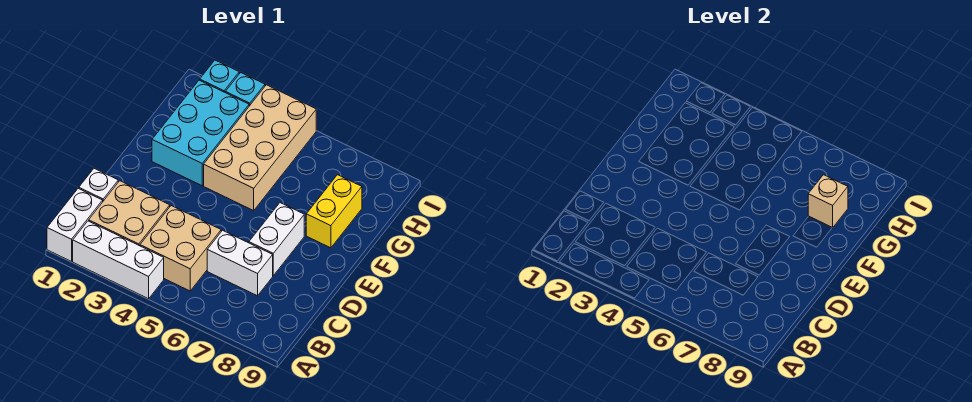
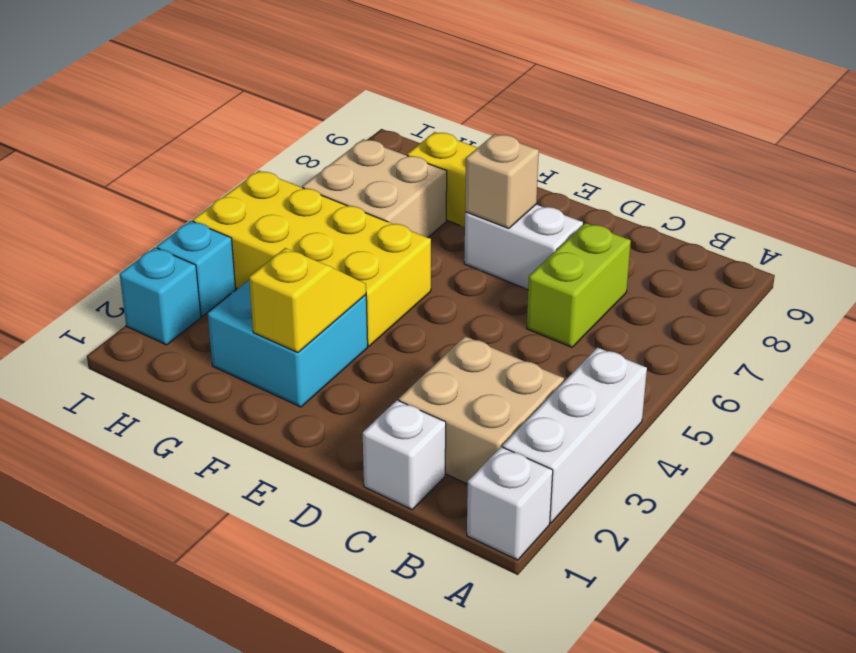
white brick A1:B1 level 1 -> white brick A1 level 1
tan brick B4:C5 level 1 -> tan brick G6:H7 level 1
white brick C6:C7 level 1 -> lime brick C6:C7 level 1
cyan brick F2:H3 level 1 -> cyan brick F2:G3 level 1
none -> yellow slope F2:F3 level 2 top 2
tan brick F4:I5 level 1 -> yellow brick F4:I5 level 1
tan brick G8 level 2 -> tan brick E7 level 2

